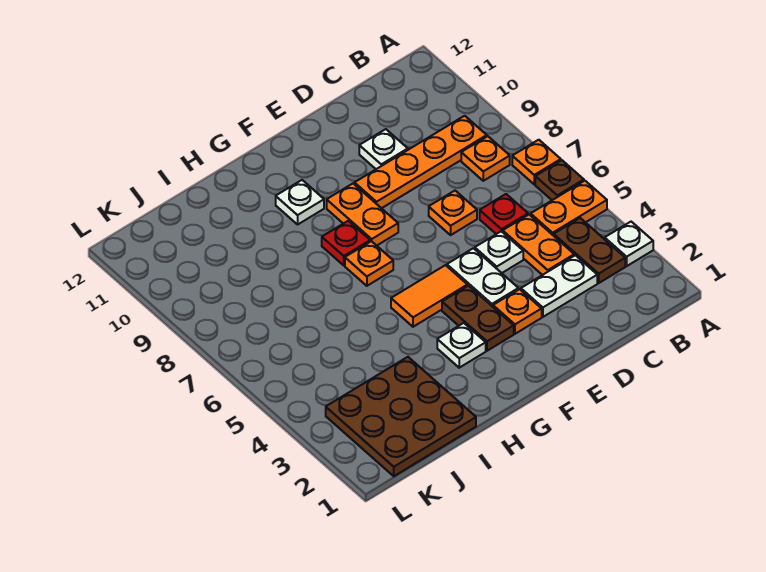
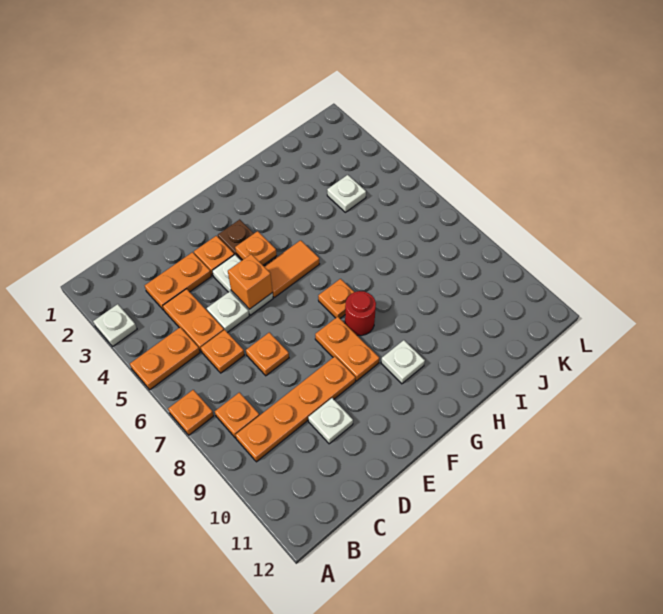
brown plate A6 level 1 -> none
brown plate B3:B4 level 1 -> none
white plate C3:D3 level 1 -> orange plate C3:D3 level 1
red plate C6 level 1 -> orange plate C6 level 1
none -> orange brick E5 level 2
none -> orange plate F4 level 2
white plate G3 level 1 -> white plate J4 level 1
red plate G8 level 1 -> red round brick G8 level 1
brown plate I1:K3 level 1 -> none

